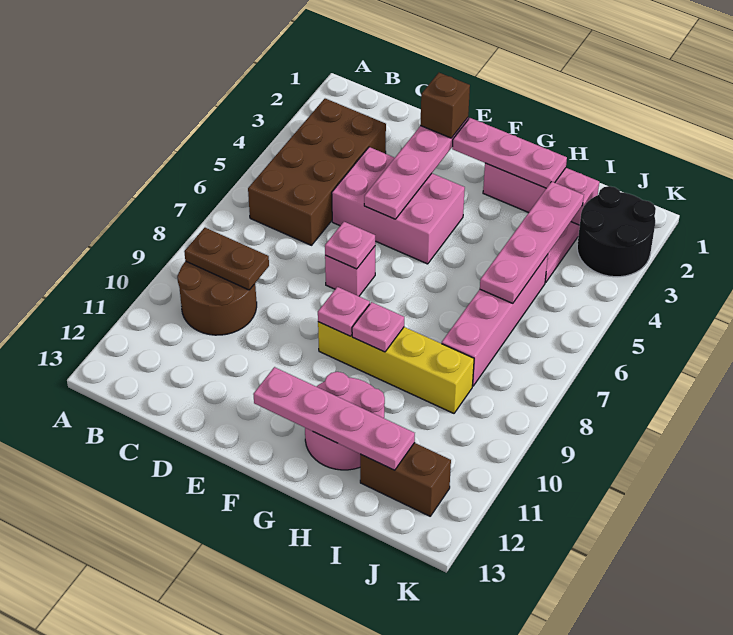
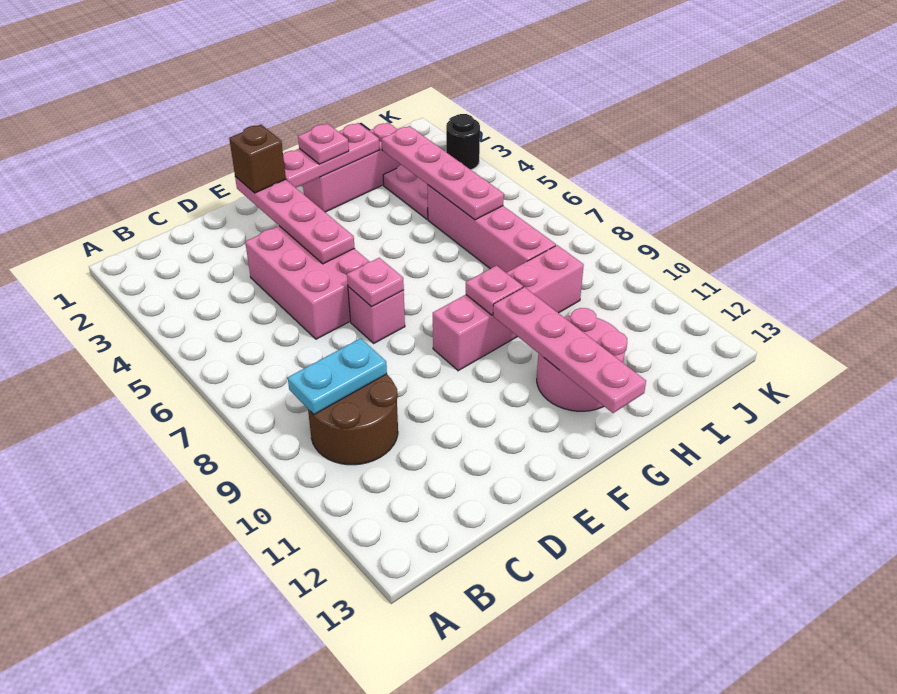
brown brick B3:C6 level 1 -> none
brown plate B9:C9 level 2 -> cyan plate B9:C9 level 2
pink brick D4:F5 level 1 -> pink brick D4:E6 level 1
yellow brick F9:I9 level 1 -> pink brick F9:I9 level 1
pink plate F9 level 2 -> pink plate G2 level 3
pink plate F12:I12 level 2 -> pink plate G10:G13 level 2
brown brick I12:J12 level 1 -> none
black round brick J2:K3 level 1 -> black round brick K3 level 1

